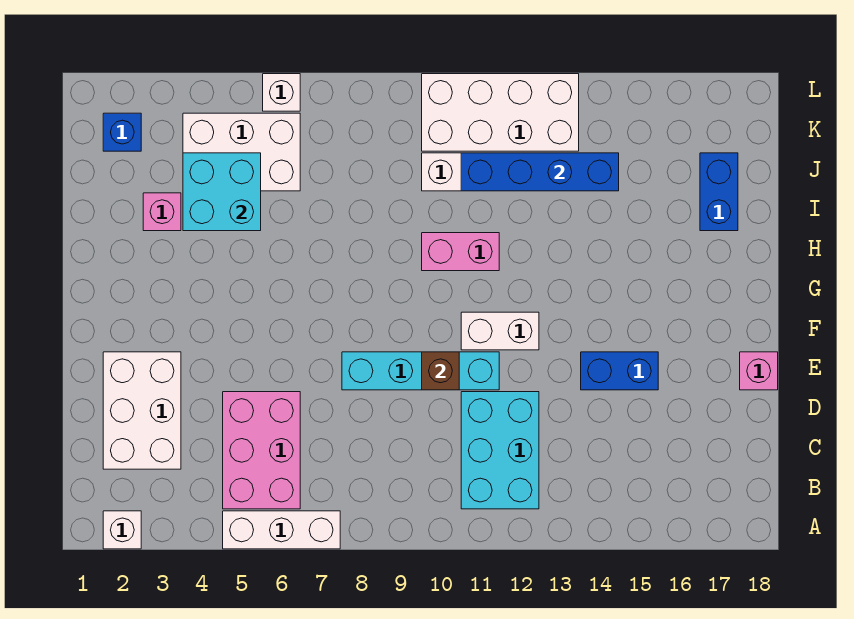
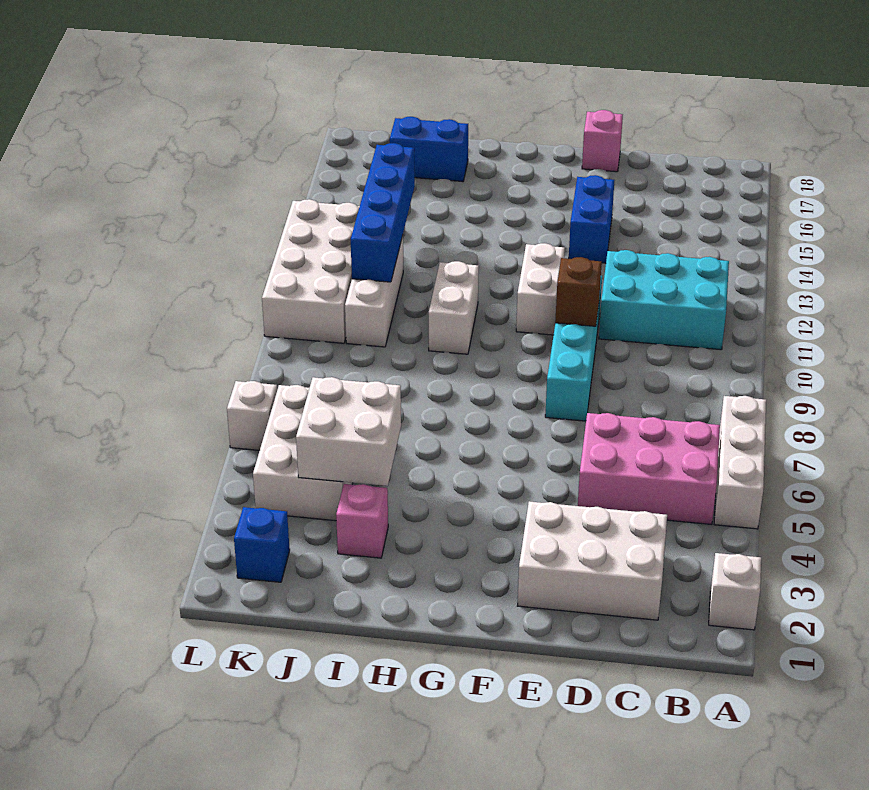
pink brick H10:H11 level 1 -> white brick H10:H11 level 1
cyan brick I4:J5 level 2 -> white brick I4:J5 level 2

